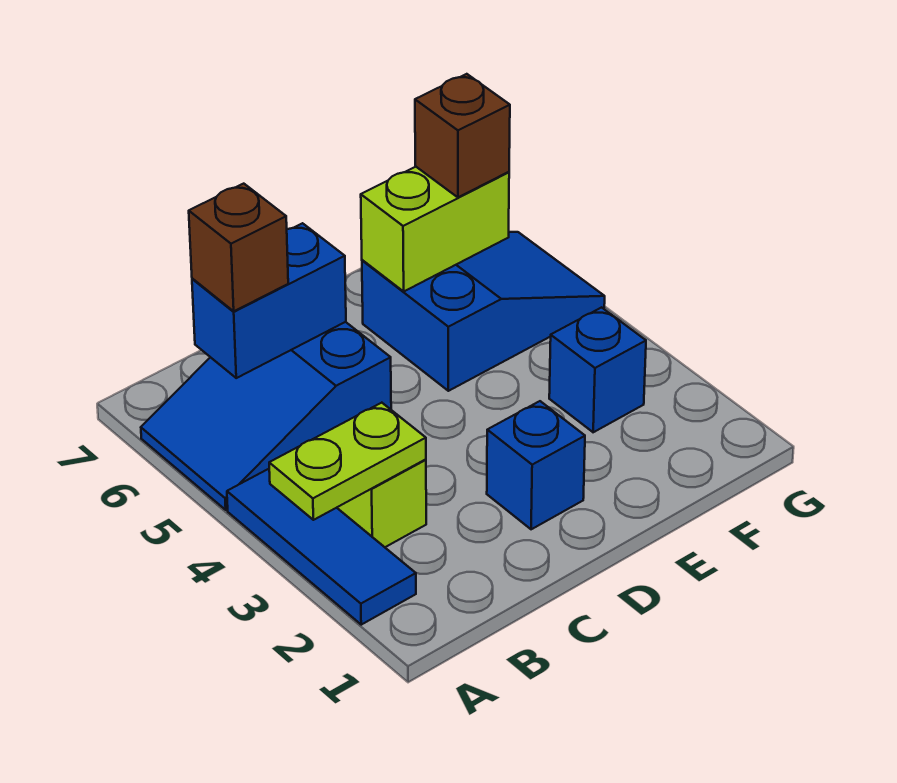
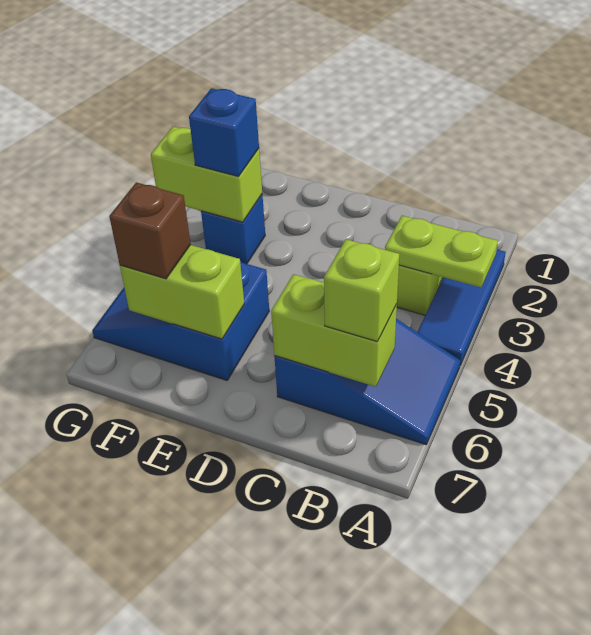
blue brick B6:C6 level 2 -> lime brick B6:C6 level 2
brown brick B6 level 3 -> lime brick B6 level 3
blue brick D2 level 1 -> blue brick F3 level 3
none -> lime brick F3:G3 level 2

